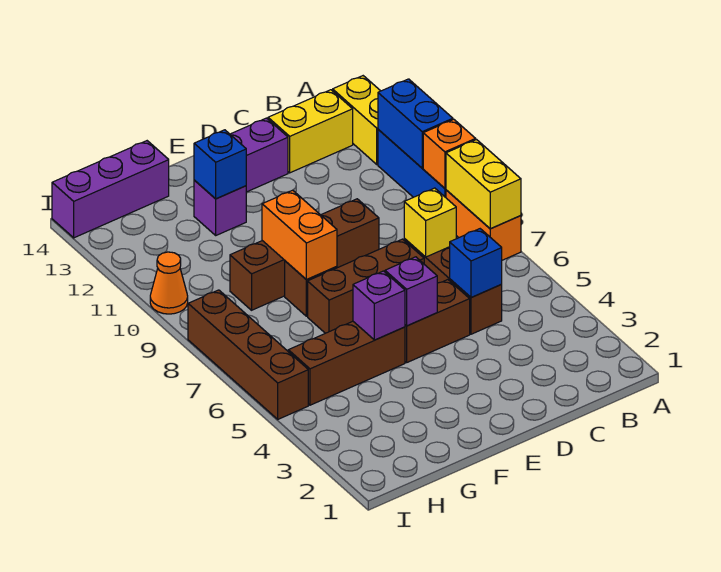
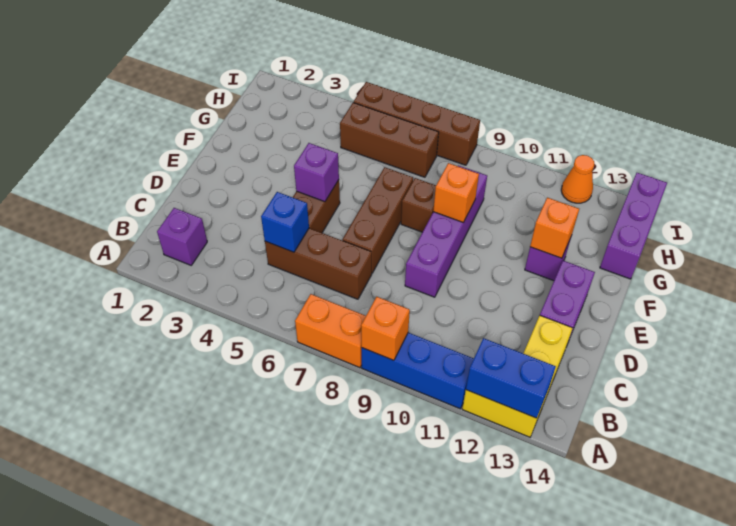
yellow brick A7:A8 level 2 -> none
blue brick A10:A11 level 2 -> blue brick A12:A13 level 2
yellow brick C7 level 2 -> none
brown brick D9:G9 level 1 -> purple brick D9:G9 level 1
brown brick F5:H5 level 1 -> brown brick H5:H7 level 1
purple brick F5 level 2 -> purple brick B2 level 1
orange brick F8:F9 level 2 -> orange brick F9 level 2
blue brick F12 level 2 -> orange brick F12 level 2
orange cone I10 level 1 -> orange cone I12 level 1

